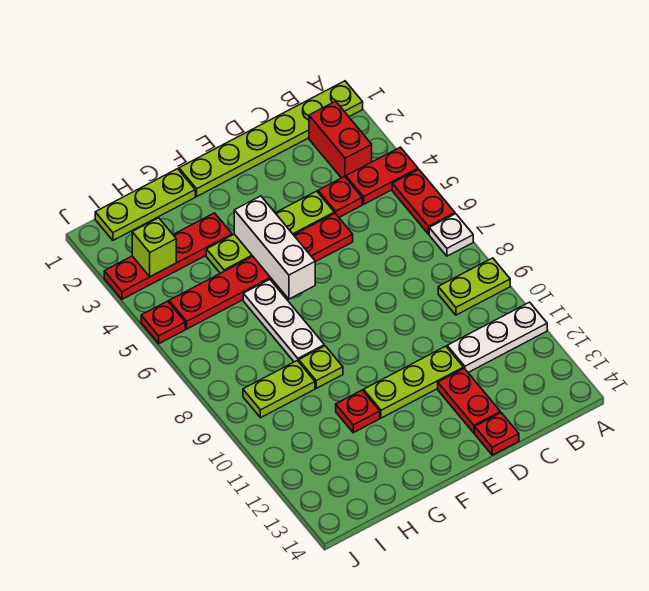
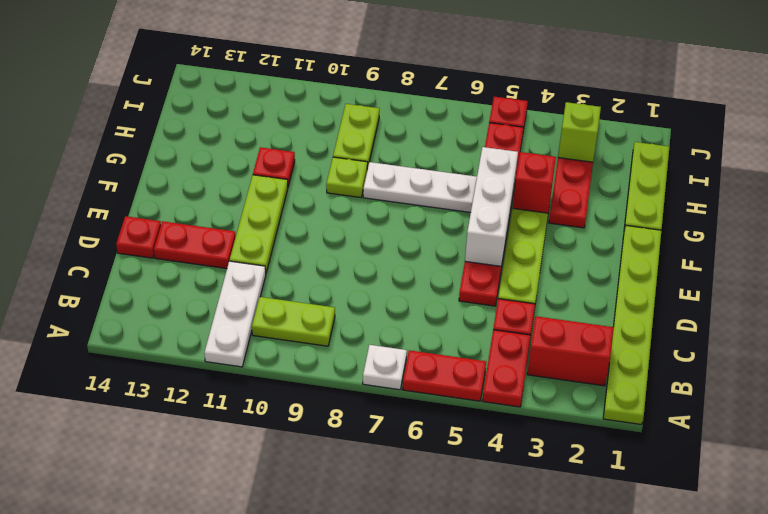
lime plate A9:B9 level 1 -> lime plate B9:B10 level 1
white brick F4:F6 level 2 -> white brick E5:G5 level 2
none -> red brick G4 level 2

